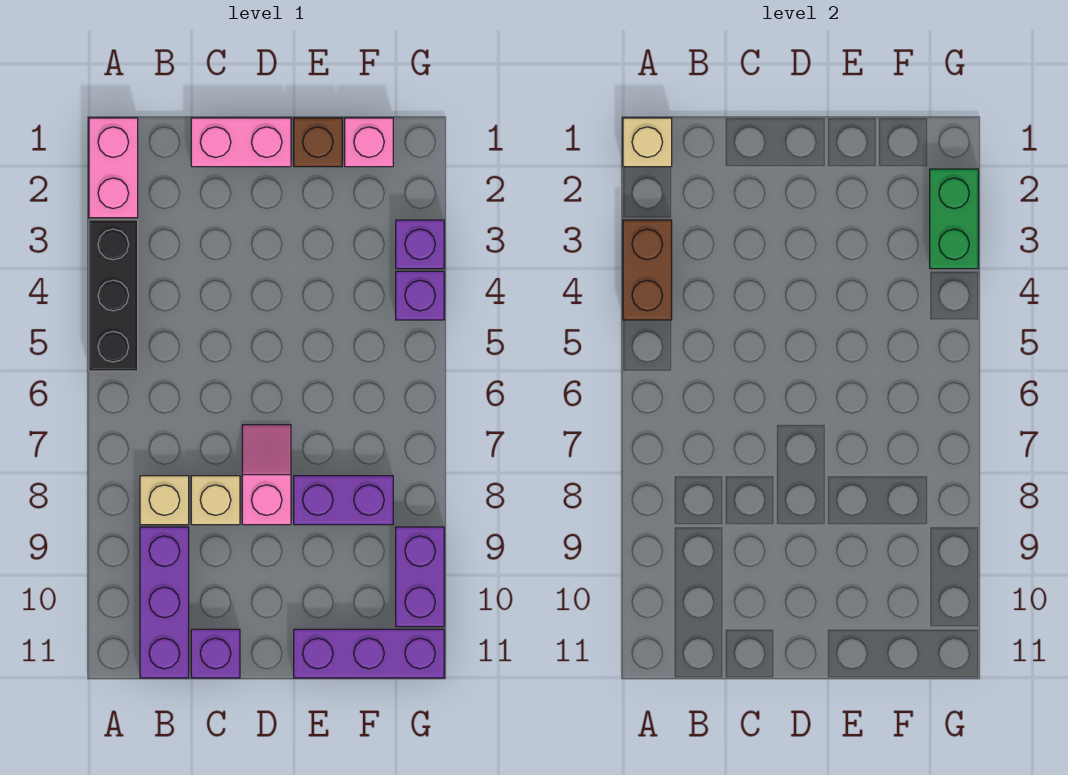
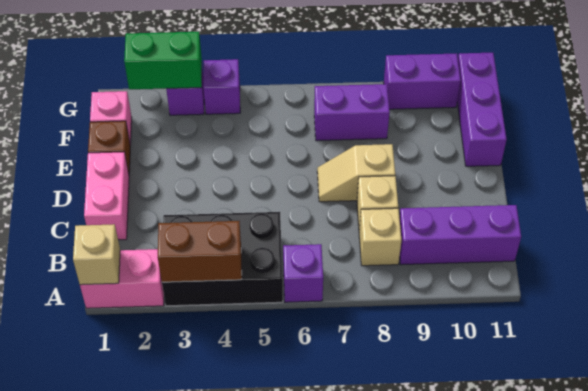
black brick A3:A5 level 1 -> black brick A3:B5 level 1
purple brick C11 level 1 -> purple brick A6 level 1
pink slope D7:D8 level 1 top 8 -> tan slope D7:D8 level 1 top 8
purple brick E8:F8 level 1 -> purple brick F7:F8 level 1

